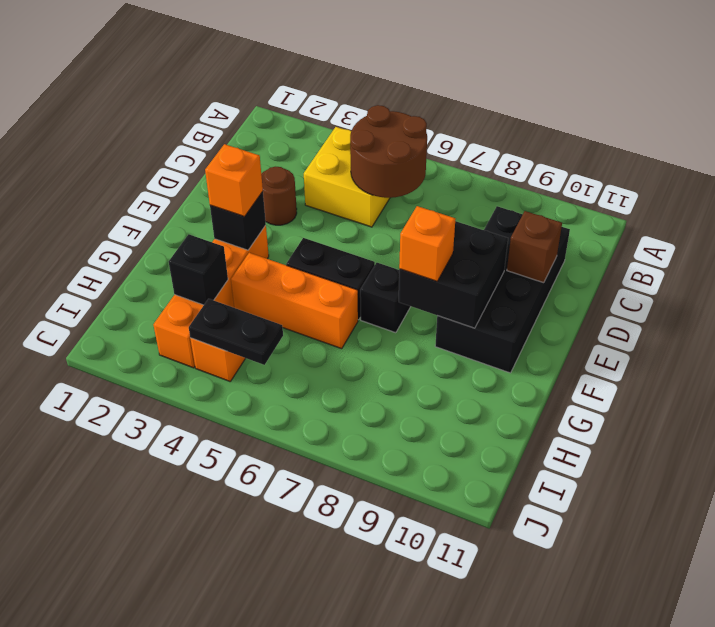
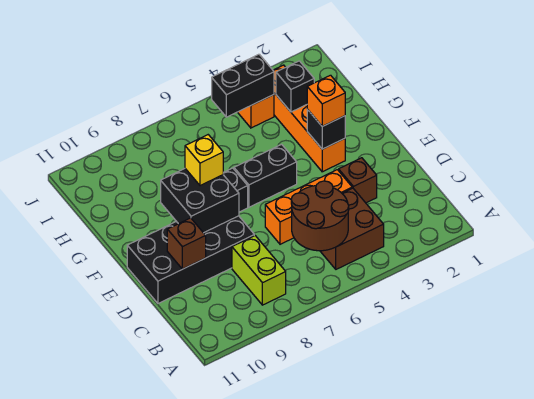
yellow brick B4:C5 level 1 -> brown brick B4:C5 level 1
none -> lime brick B8:C8 level 1
black brick C9:F10 level 1 -> black brick D8:E11 level 1
brown round brick D3 level 1 -> brown brick D3 level 1
orange brick F8 level 3 -> yellow brick F8 level 3
orange brick G4:G6 level 1 -> orange brick D4:D6 level 1
black plate I4:I5 level 2 -> black brick I4:I5 level 2

